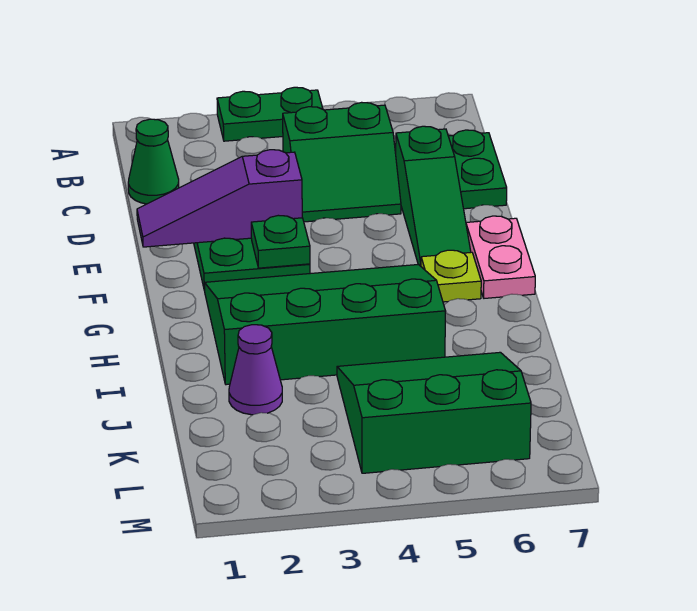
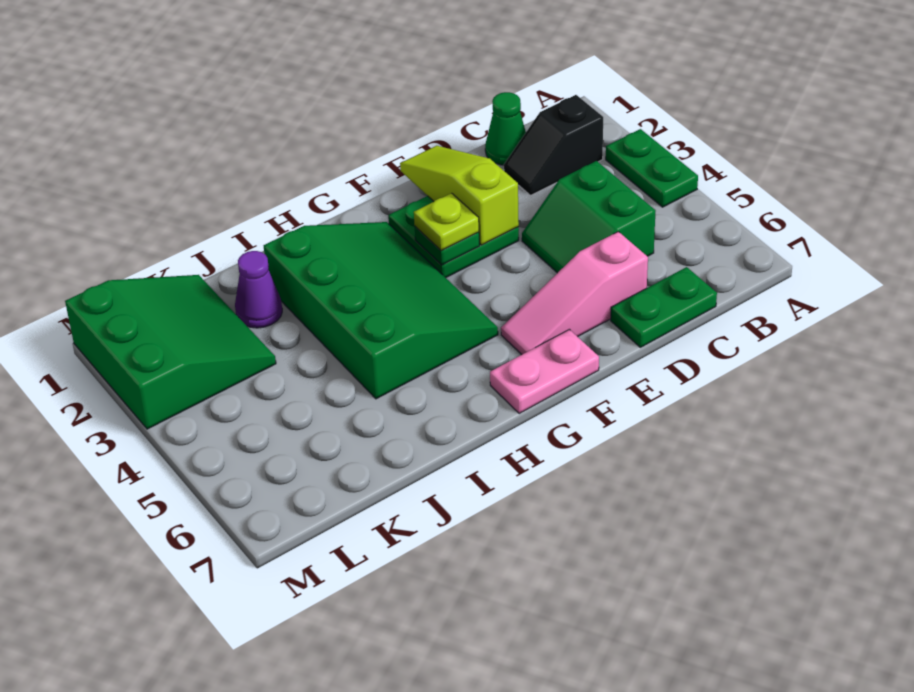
none -> black slope B2:C2 level 1 top B
green slope D6:F6 level 1 top D -> pink slope D6:F6 level 1 top D
purple slope E1:E3 level 2 top 3 -> lime slope E1:E3 level 2 top 3
lime plate G6 level 1 -> lime plate F3 level 3
green slope J4:L6 level 1 top L -> green slope K1:M3 level 1 top M

